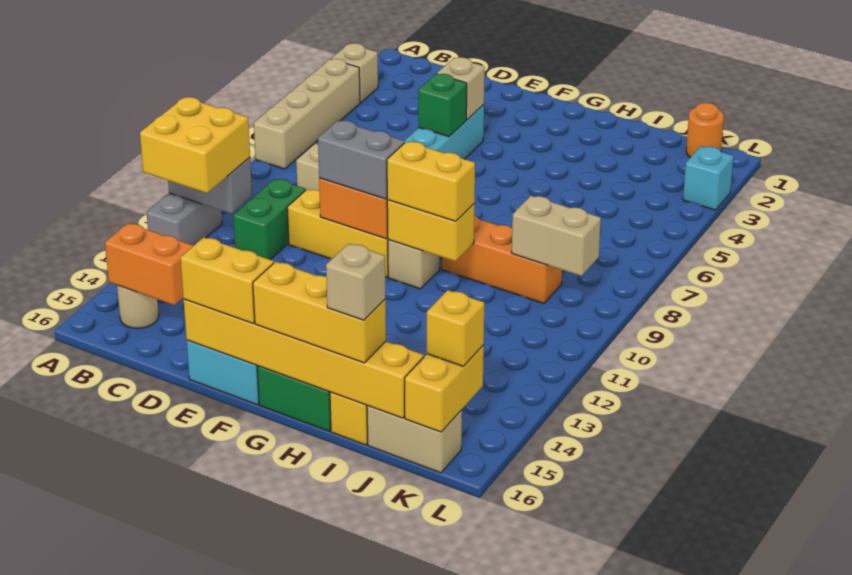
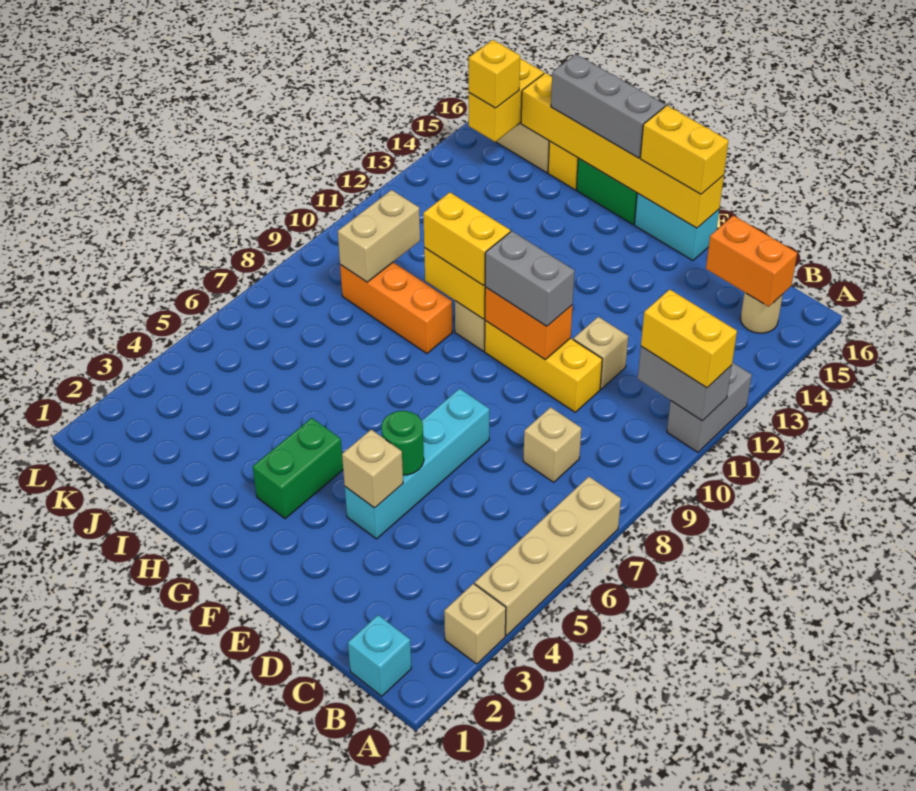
yellow brick A11:B12 level 3 -> yellow brick A11:B11 level 3
green brick C10:C11 level 1 -> green brick G3:G4 level 1
green brick E5 level 2 -> green round brick E5 level 2
yellow brick G16:I16 level 3 -> grey brick G16:I16 level 3
tan brick I16 level 4 -> tan brick D11 level 1
tan brick J9:K9 level 2 -> tan brick J9:J10 level 2
orange round brick K1 level 1 -> none
cyan brick L3 level 1 -> cyan brick B1 level 1

